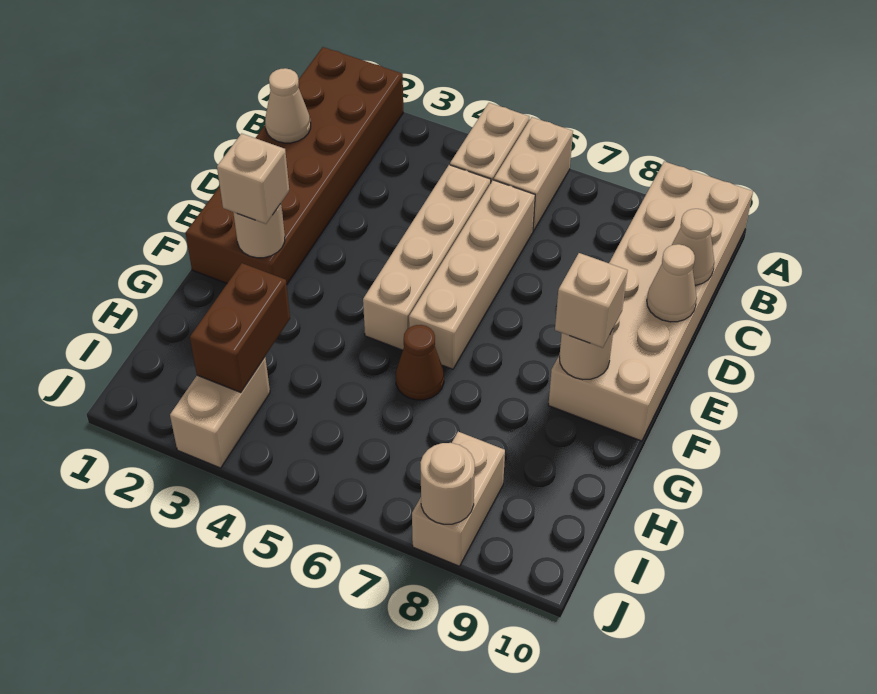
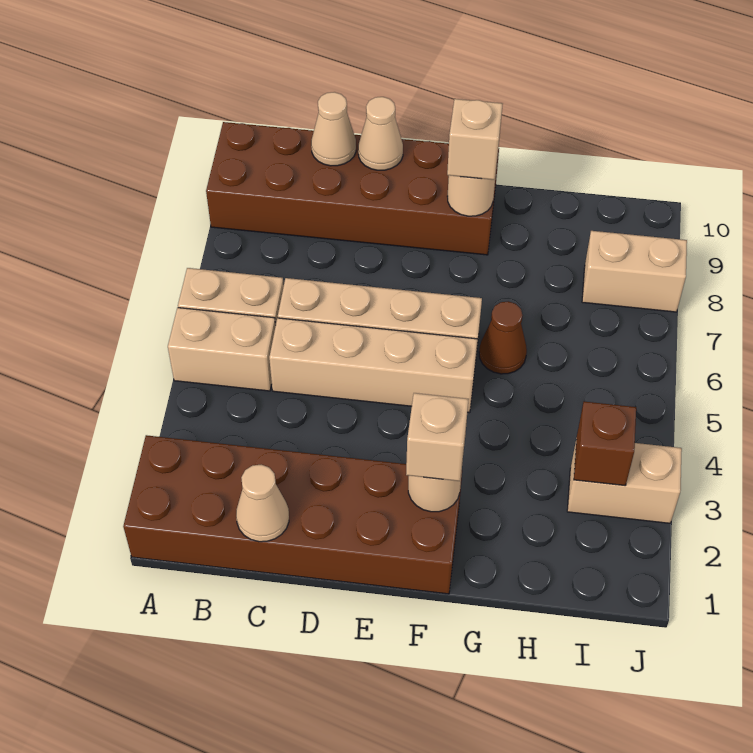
tan brick A9:F10 level 1 -> brown brick A9:F10 level 1
brown brick H3:I3 level 2 -> brown brick I3 level 2
tan round brick J8 level 2 -> none

